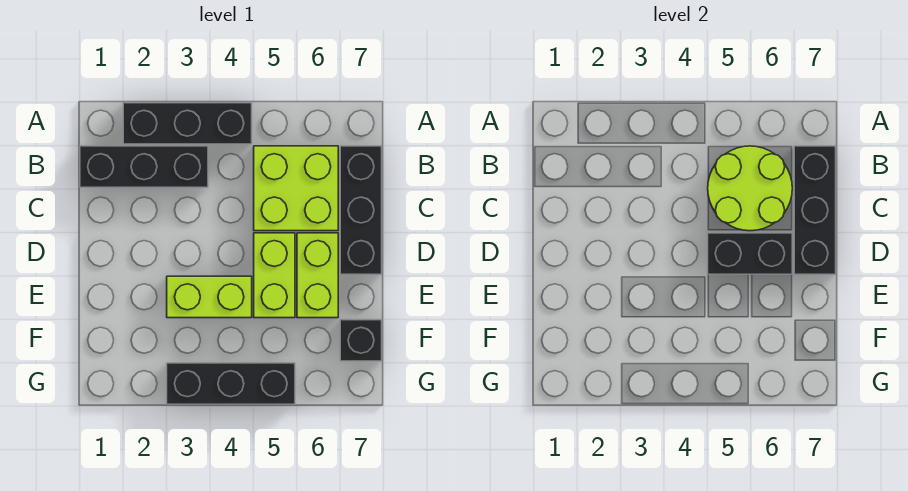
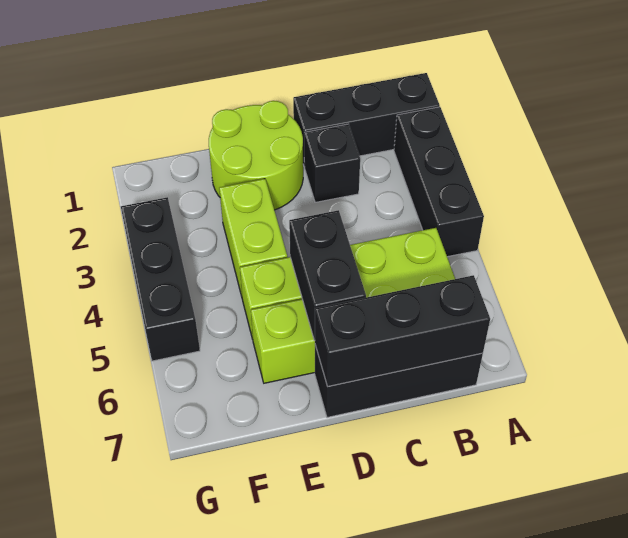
black brick B1:B3 level 1 -> black brick A1:C1 level 1
lime round brick B5:C6 level 2 -> lime round brick D1:E2 level 1
black brick F7 level 1 -> black brick C2 level 1

